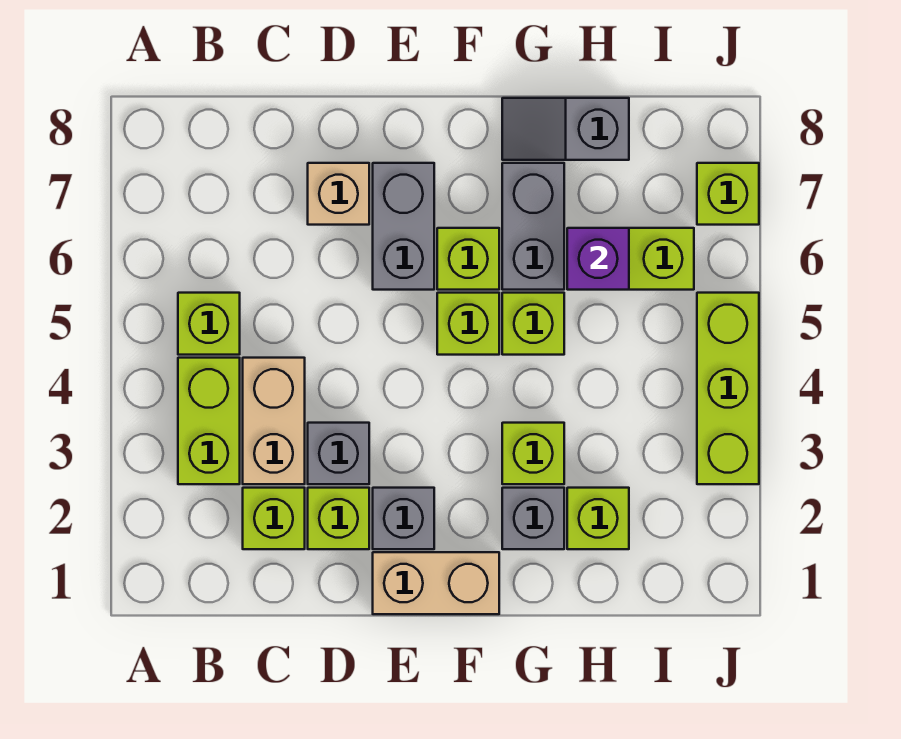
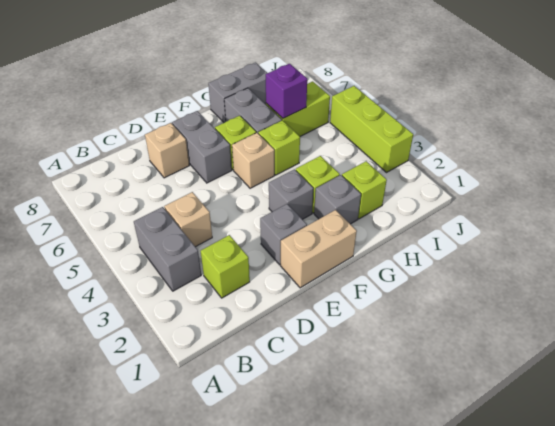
lime brick B3:B4 level 1 -> grey brick B3:B4 level 1
lime brick B5 level 1 -> none
tan brick C3:C4 level 1 -> tan brick C4 level 1
lime brick D2 level 1 -> none
grey brick D3 level 1 -> grey brick F3 level 1
lime brick F5 level 1 -> tan brick F5 level 1
grey slope G8:H8 level 1 top H -> grey brick G8:H8 level 1
lime brick J7 level 1 -> none

